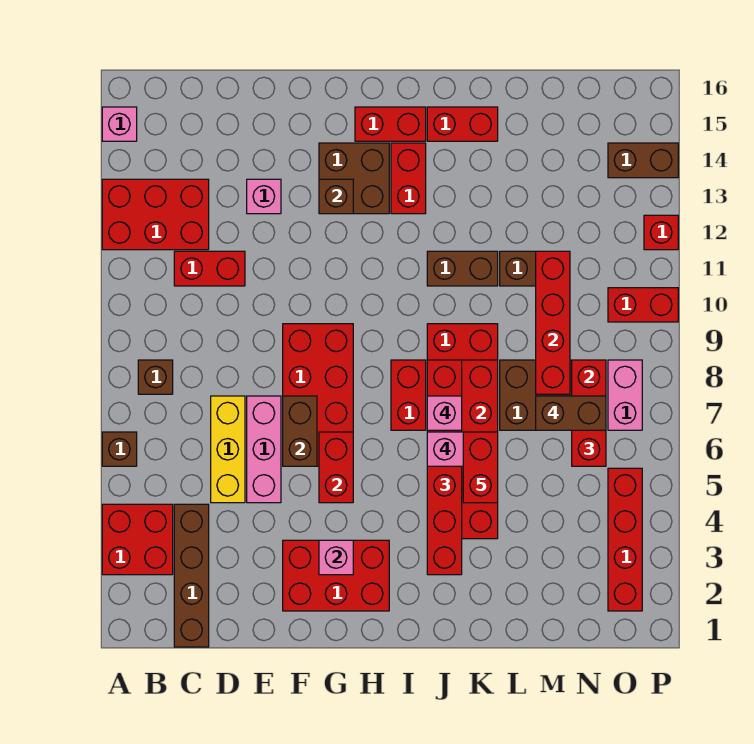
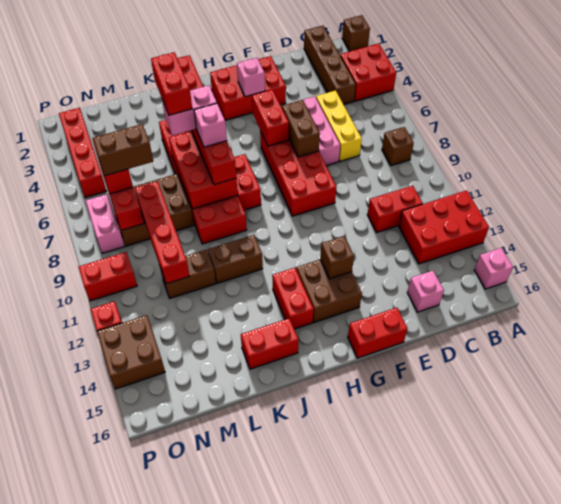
brown brick A6 level 1 -> brown brick A1 level 1
pink brick E13 level 1 -> pink brick D15 level 1
red brick H15:I15 level 1 -> red brick F16:G16 level 1
brown brick O14:P14 level 1 -> brown brick O13:P14 level 1

